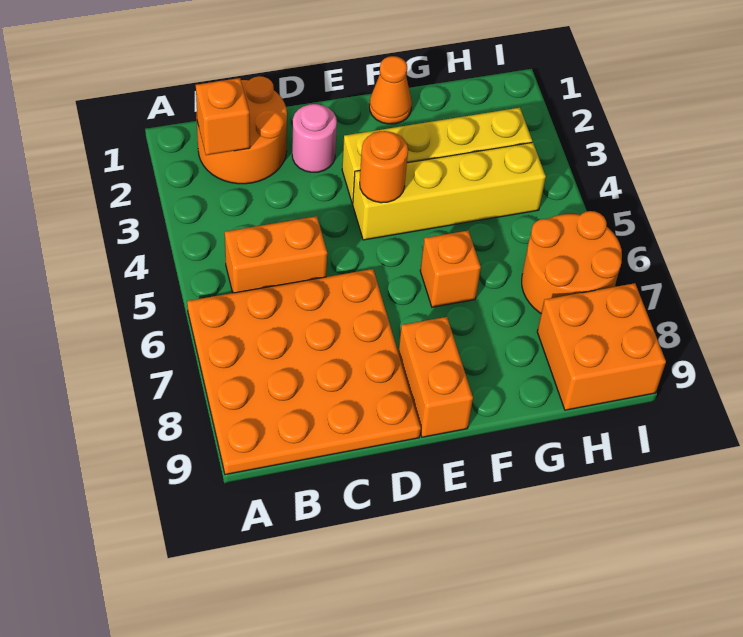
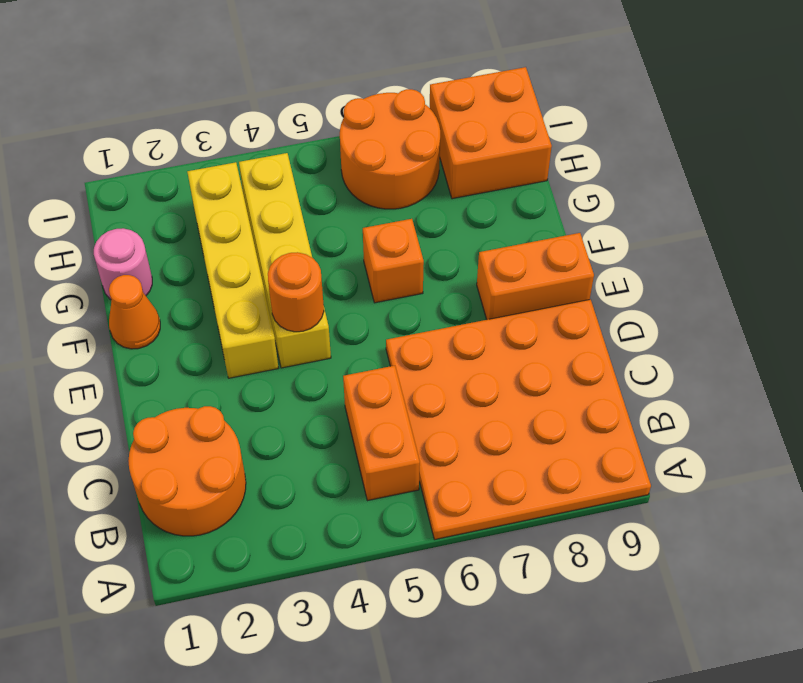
orange brick B2 level 2 -> none
pink round brick D2 level 1 -> pink round brick G1 level 1

